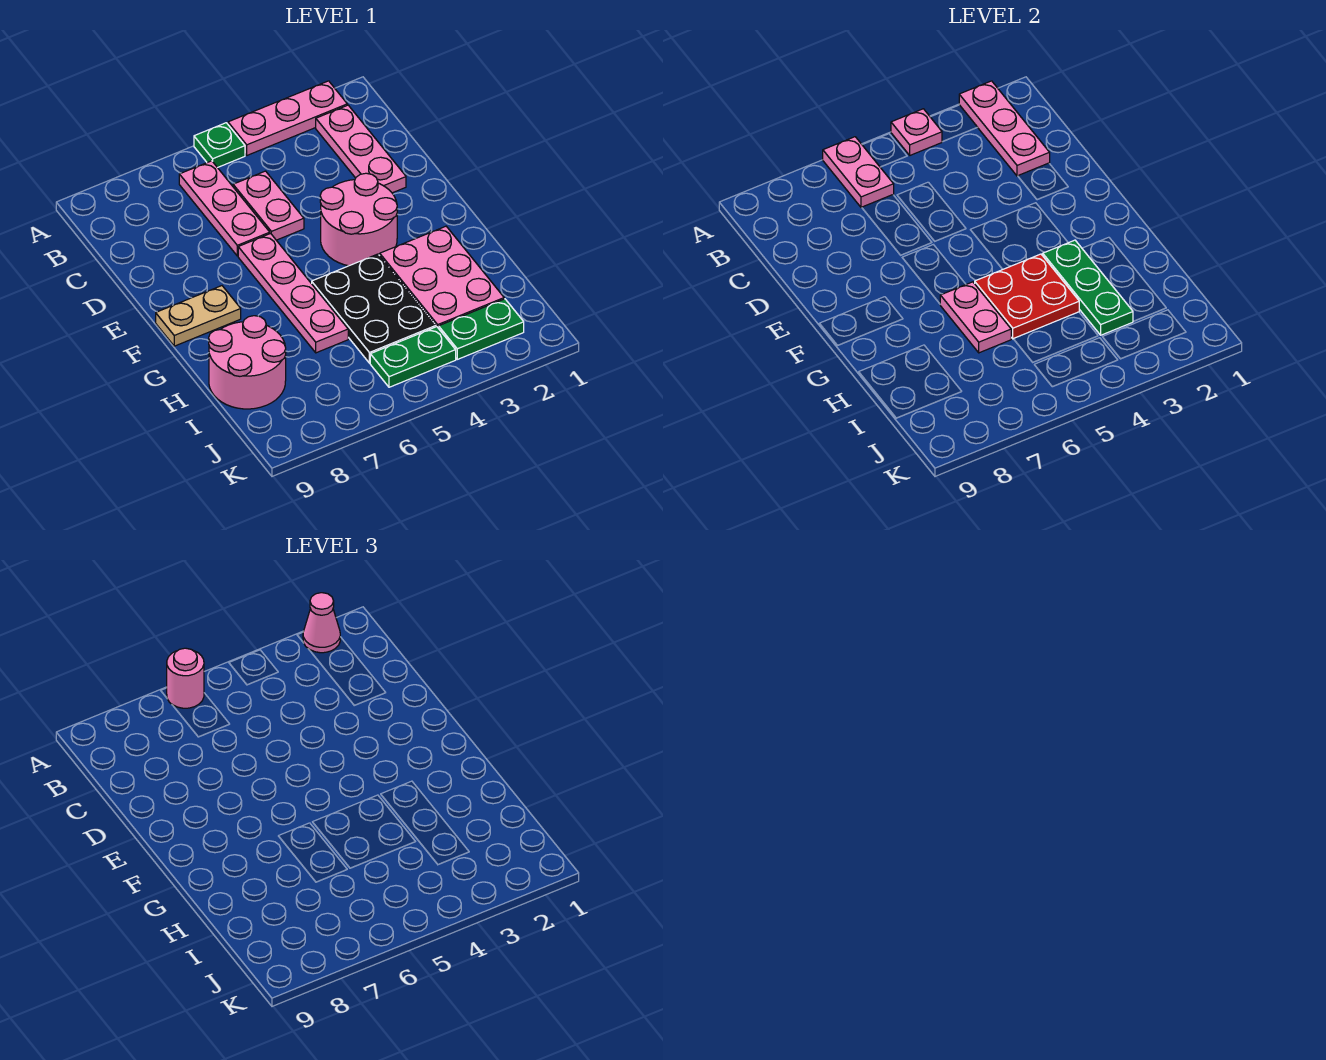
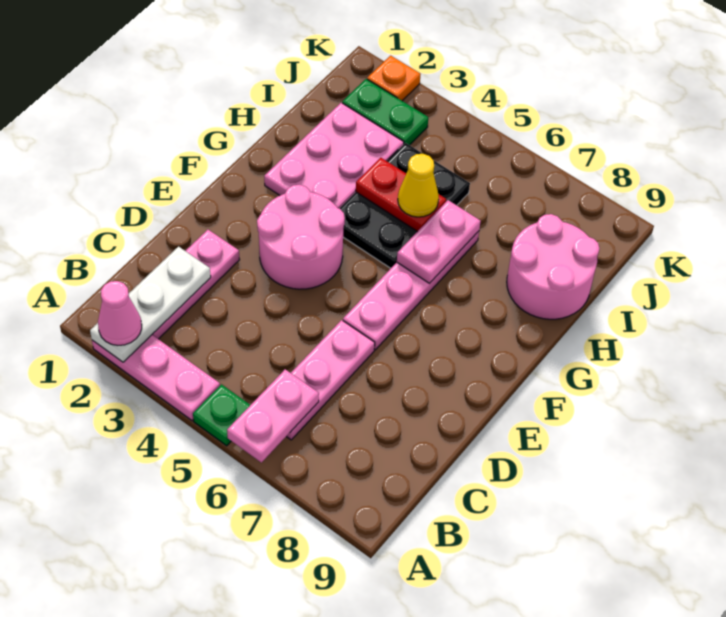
pink plate A2:C2 level 2 -> white plate A2:C2 level 2
pink plate A4 level 2 -> none
pink round brick A6 level 3 -> none
pink plate C5:D5 level 1 -> none
tan plate F8:F9 level 1 -> none
green plate G3:I3 level 2 -> none
red plate G4:H5 level 2 -> red plate H4:H5 level 2
none -> yellow cone H5 level 3
green plate J4:J5 level 1 -> none
none -> orange plate K2 level 1

